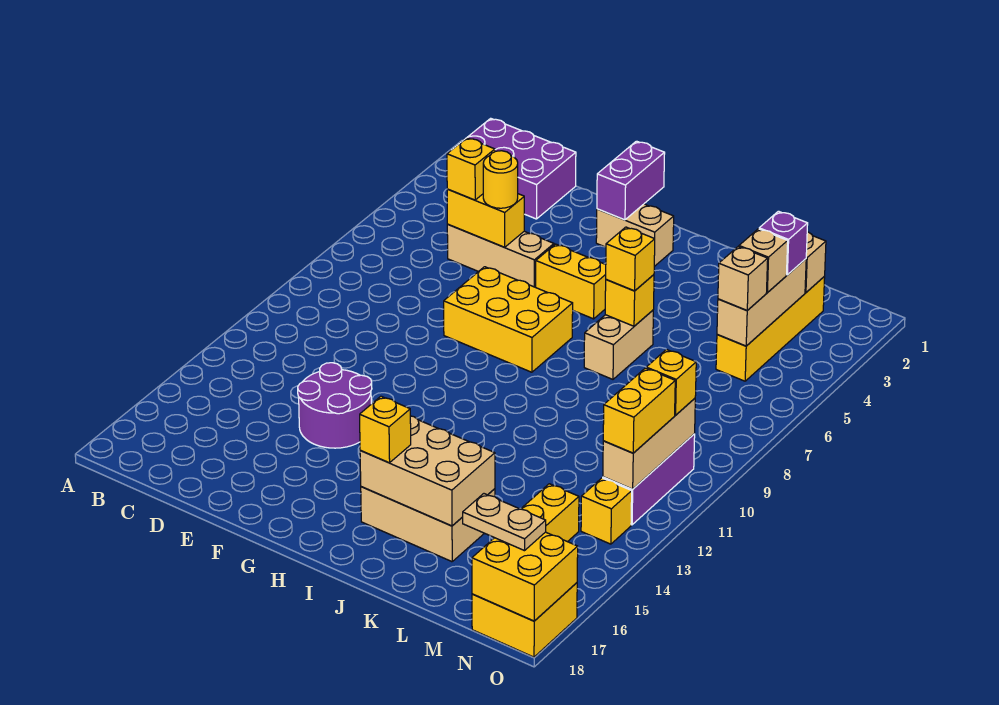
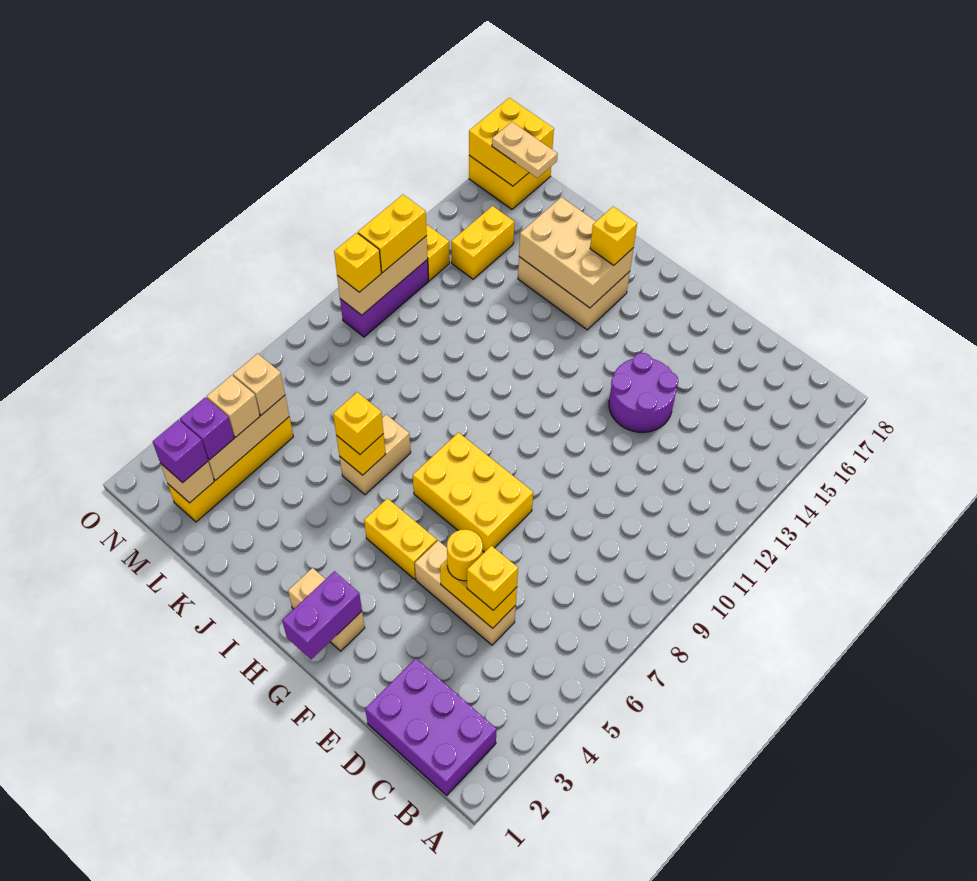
none -> purple brick M2 level 3

